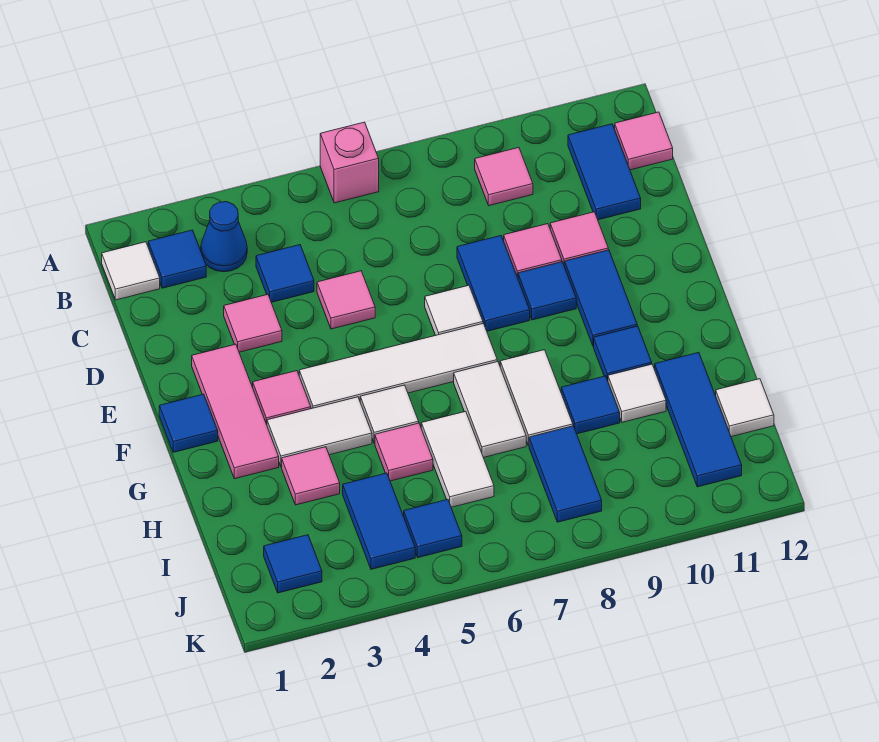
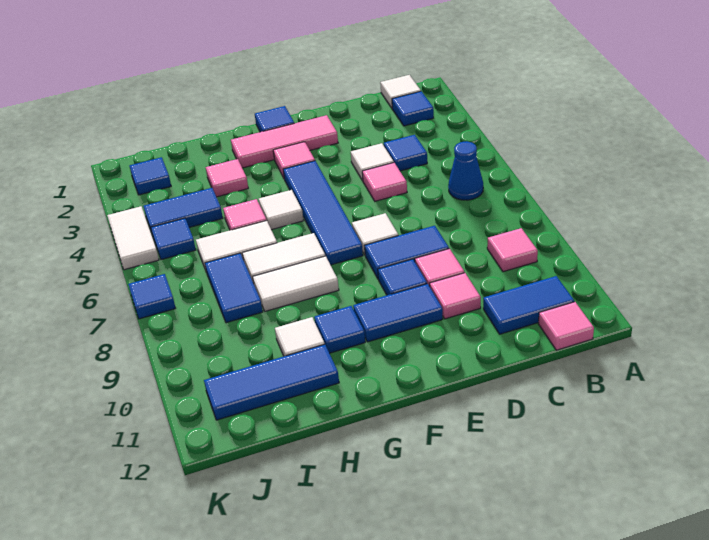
pink brick A6 level 1 -> none
blue cone B3 level 1 -> blue cone B6 level 1
pink tile D3 level 1 -> none
white tile F4:F7 level 1 -> blue tile F4:F7 level 1
white tile G3:G4 level 1 -> white tile K4:K5 level 1
blue tile H9 level 1 -> blue tile K7 level 1
blue tile I8:J8 level 1 -> blue tile I7:I8 level 1
white tile I12 level 1 -> white tile D4 level 1

